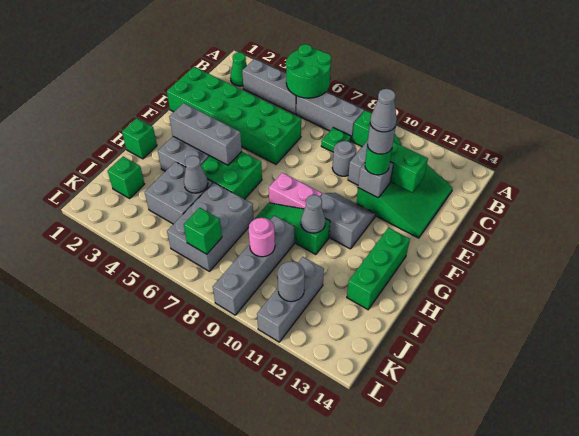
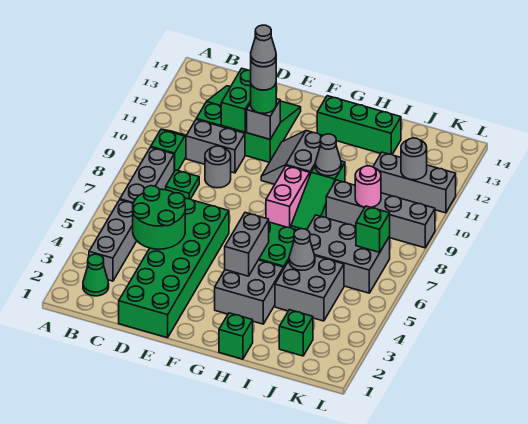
green round brick A5:B6 level 2 -> green round brick C4:D5 level 2
grey brick G3:G5 level 2 -> grey brick G4:G5 level 2

